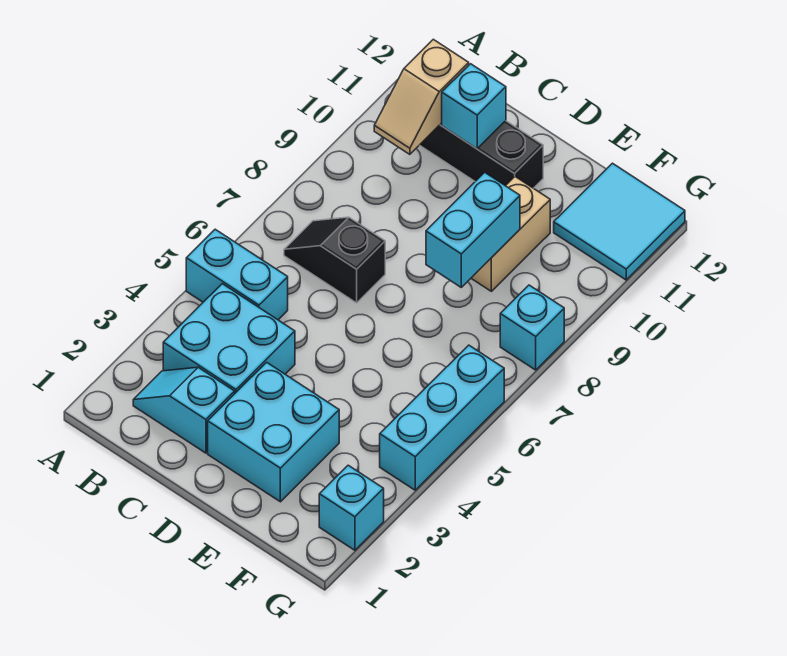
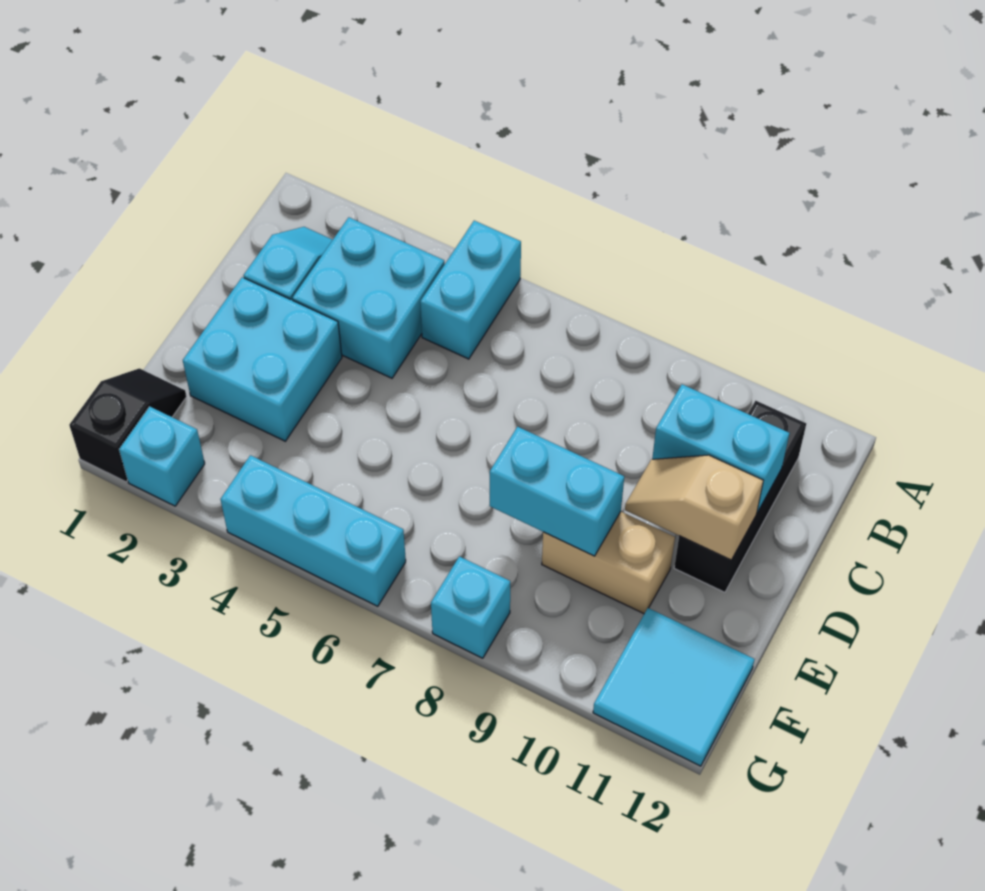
black slope B7:C7 level 1 top C -> black slope F1:G1 level 1 top G
tan slope B10:B11 level 2 top 11 -> tan slope D10:D11 level 2 top 11
cyan brick C11 level 2 -> cyan brick C10:C11 level 2

